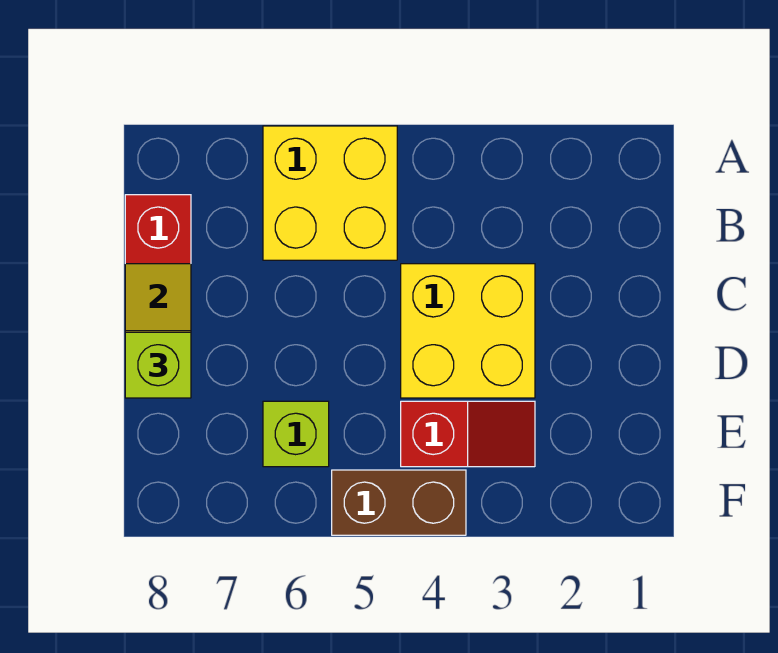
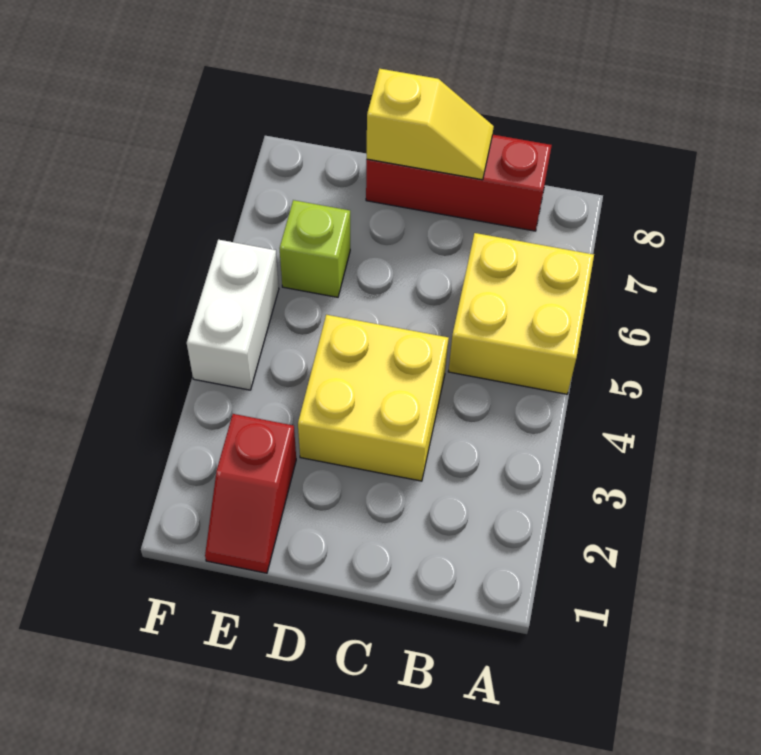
lime brick D8 level 3 -> none
red slope E3:E4 level 1 top 4 -> red slope E1:E2 level 1 top 2
brown brick F4:F5 level 1 -> white brick F4:F5 level 1

